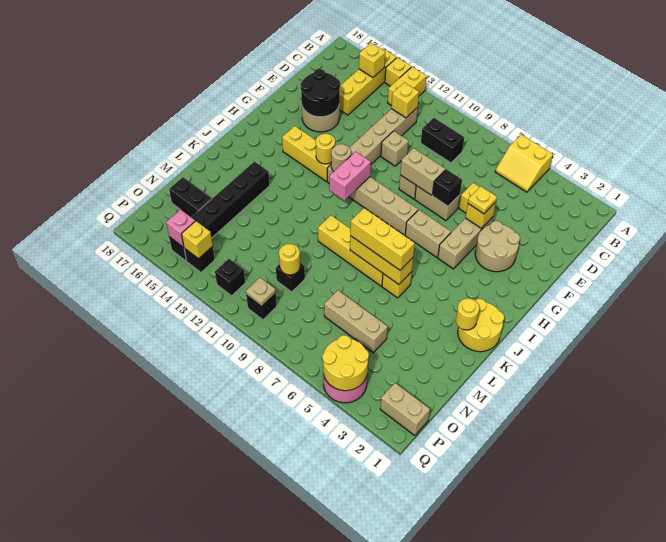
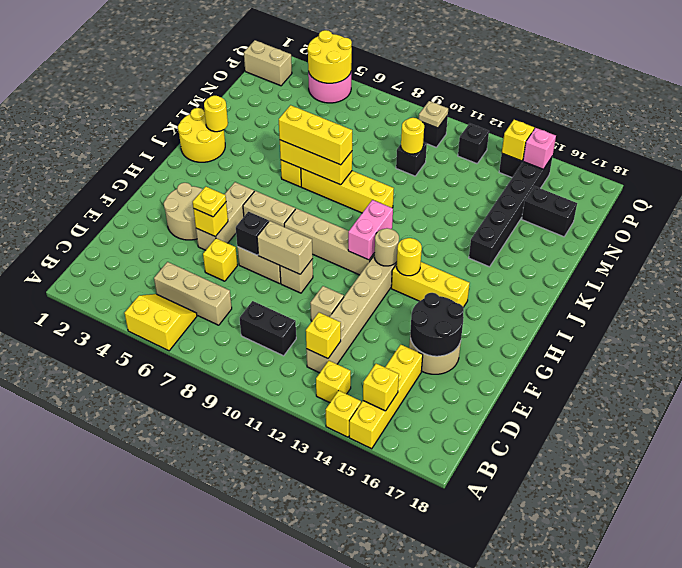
yellow brick A13:B13 level 1 -> yellow brick B13 level 1
tan brick N5:N7 level 1 -> tan brick C5:C7 level 1

